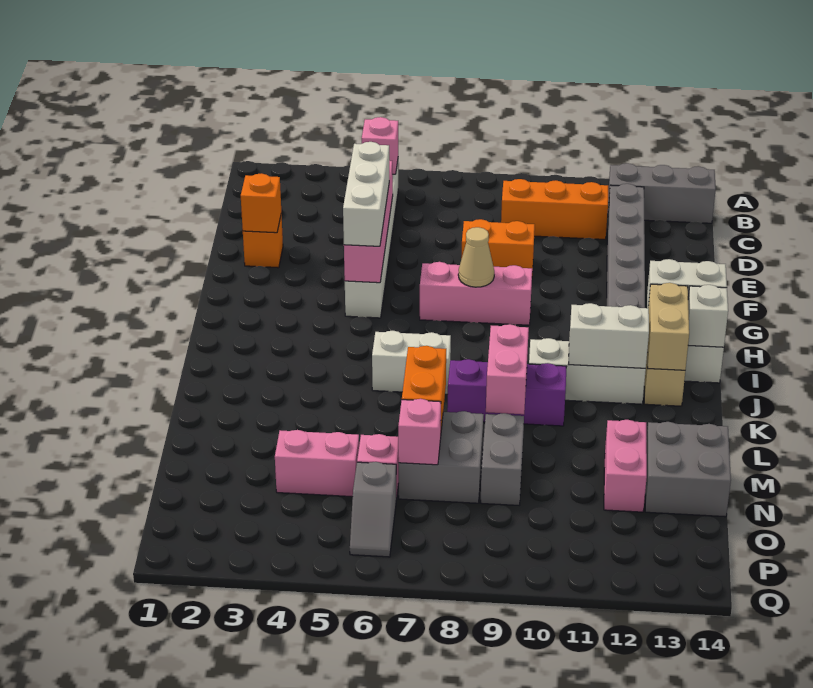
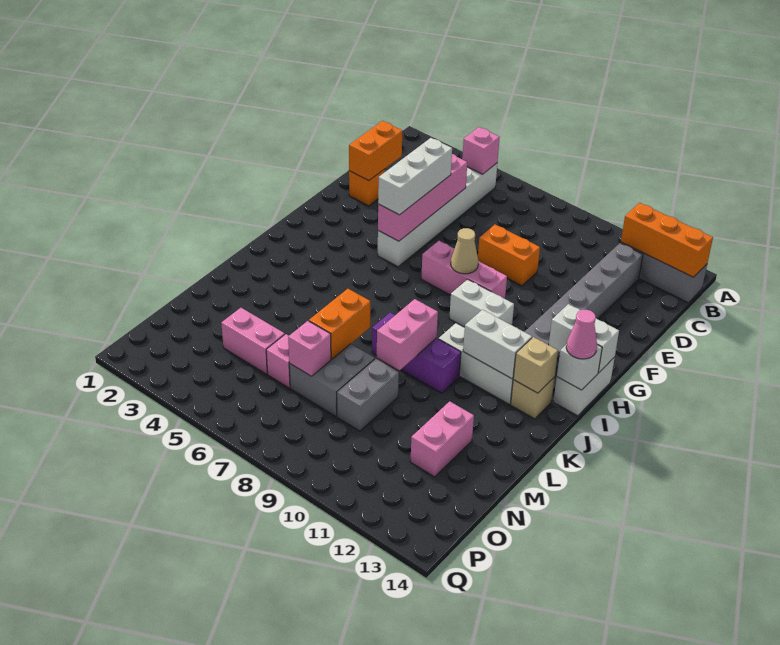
orange brick C9:C11 level 1 -> orange brick B12:B14 level 2
orange brick E2 level 2 -> orange brick D2:E2 level 2
tan brick I13:J13 level 2 -> tan brick J13 level 2
none -> pink cone I14 level 3
white brick J6:J7 level 1 -> white brick H9:H10 level 1
grey brick M13:N14 level 1 -> none
grey slope O6:P6 level 1 top O -> none

